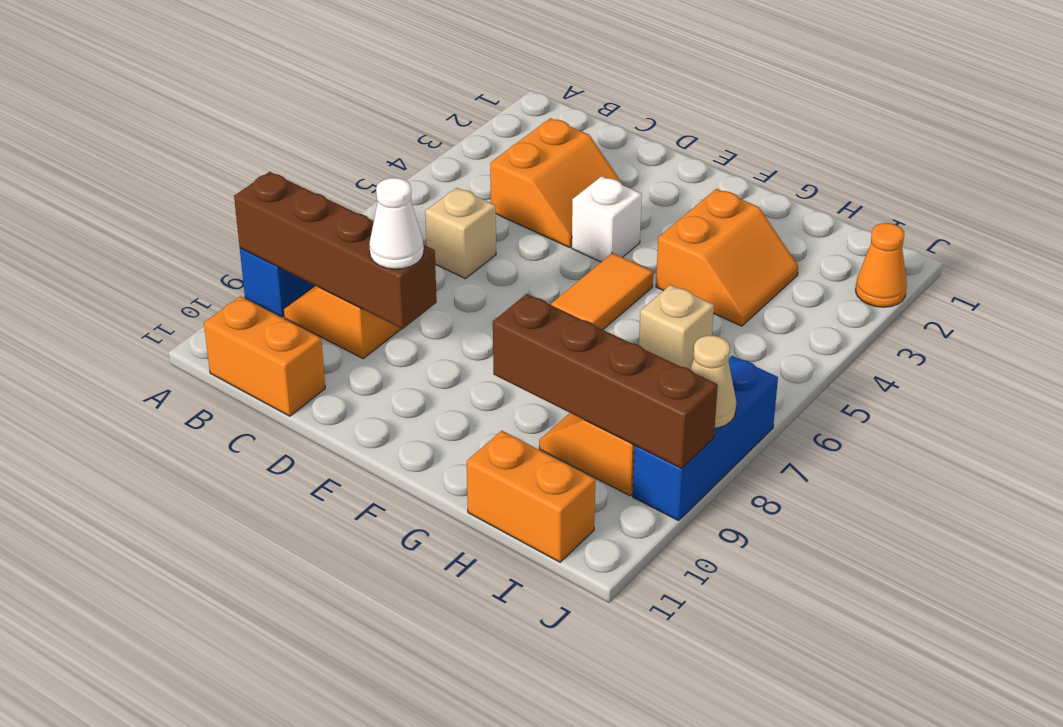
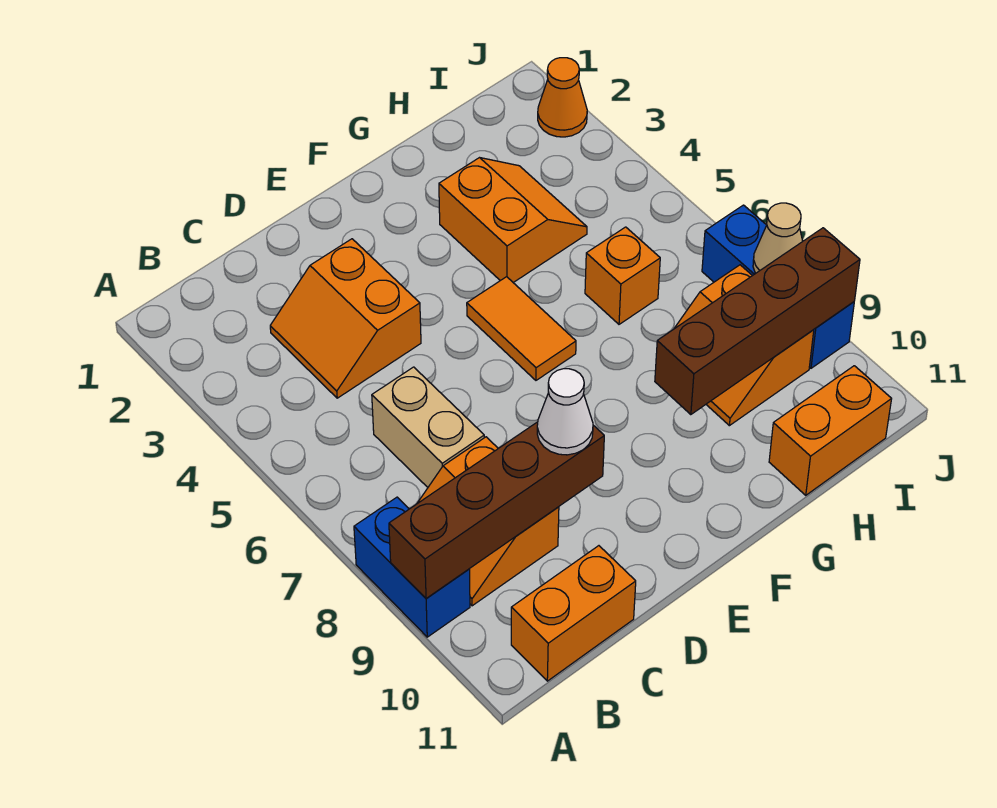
orange slope C3:D4 level 1 top C -> orange slope C3:D4 level 1 top D
tan brick C6 level 1 -> tan brick C6:C7 level 1
white brick E4 level 1 -> none
tan brick H6 level 1 -> orange brick H6 level 1

